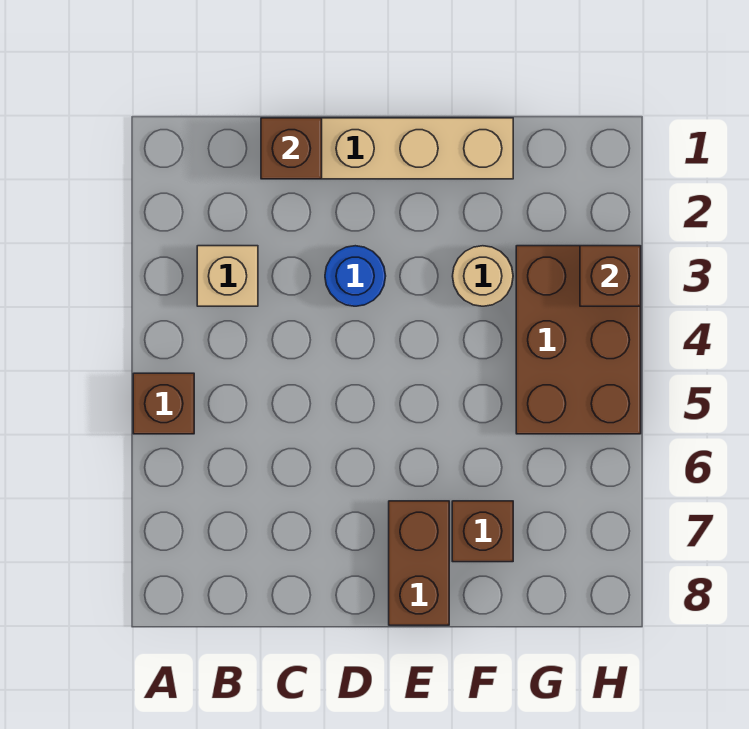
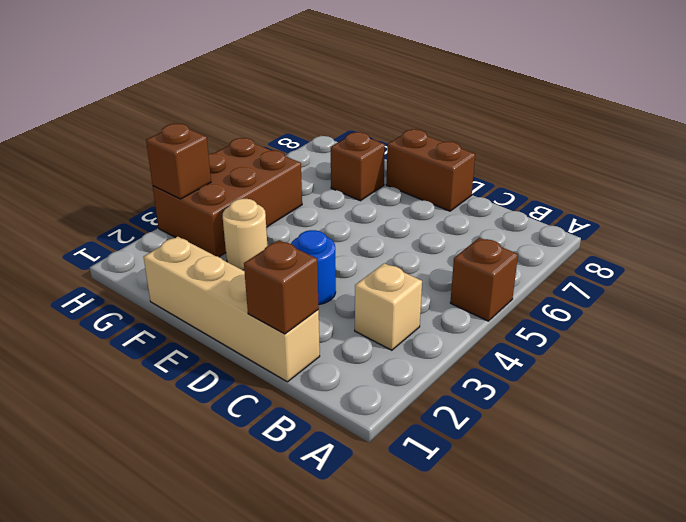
brown brick E7:E8 level 1 -> brown brick D8:E8 level 1

